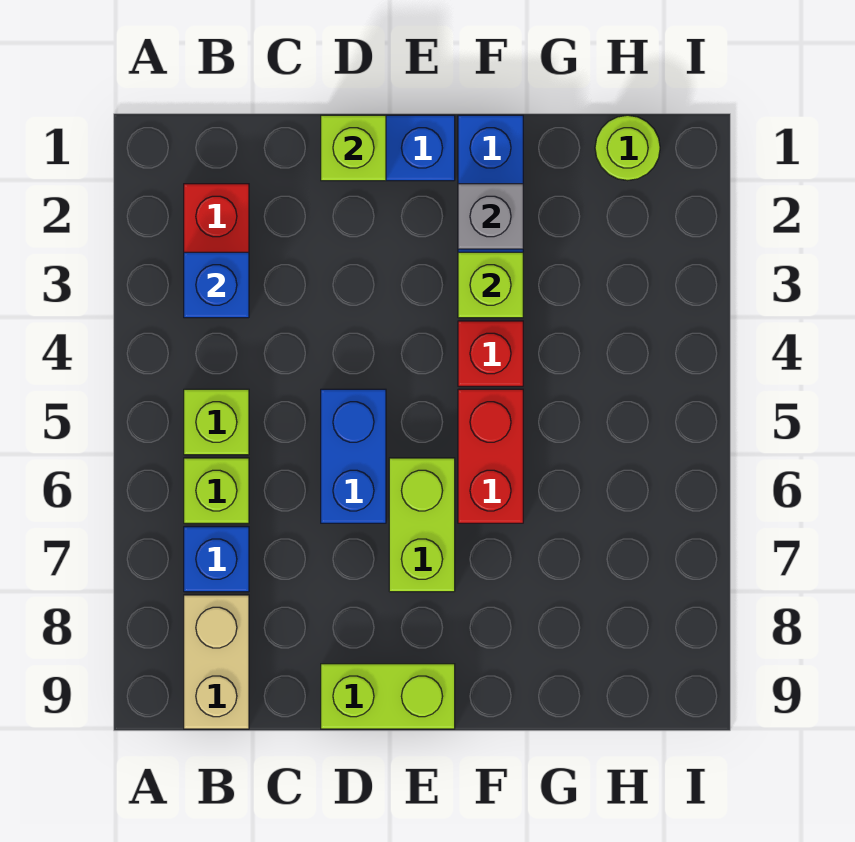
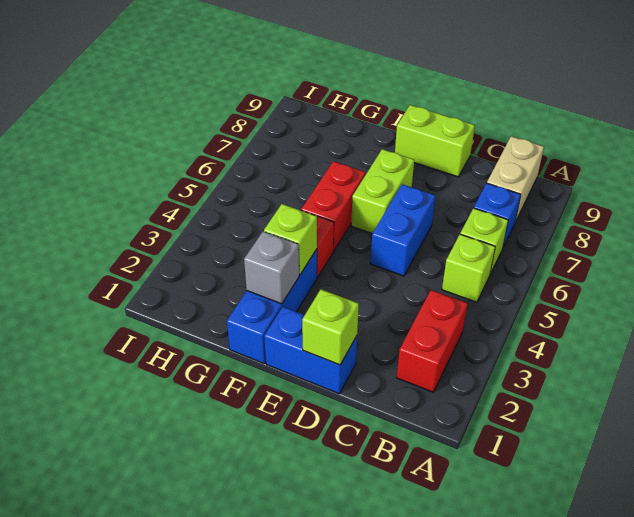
blue brick B3 level 2 -> none
lime round brick H1 level 1 -> none

